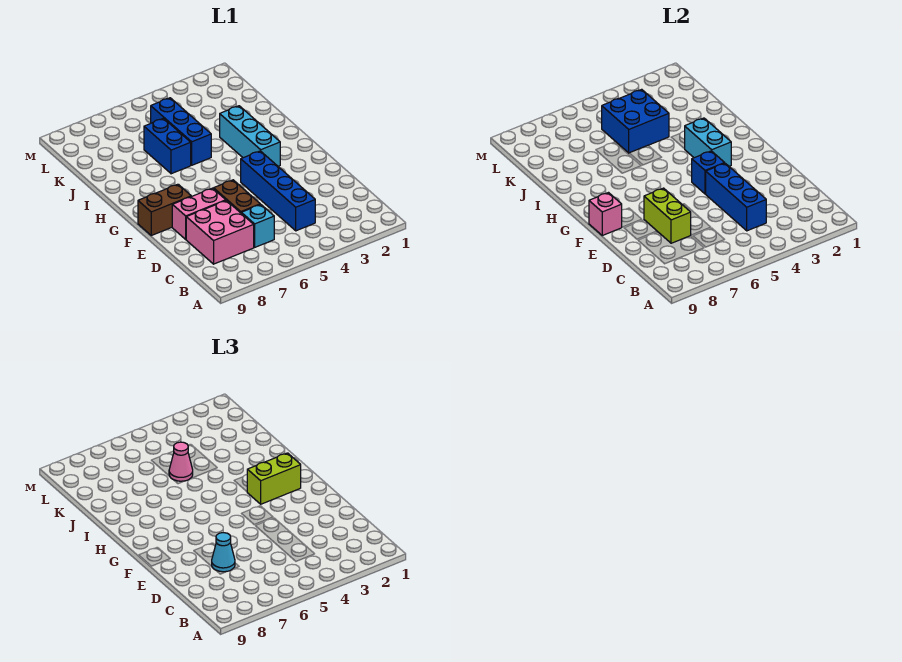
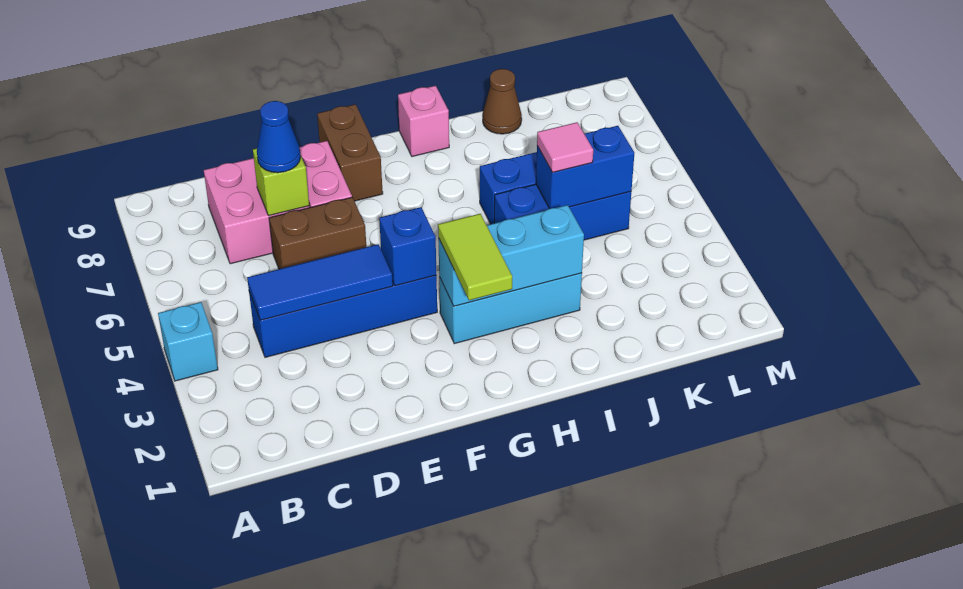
blue brick C4:E4 level 2 -> blue tile C4:E4 level 2
cyan brick C6 level 1 -> cyan brick A4 level 1
lime brick D7:E7 level 2 -> lime brick D7 level 2
cyan cone D7 level 3 -> blue cone D7 level 3
pink brick F9 level 2 -> pink brick H9 level 1
lime brick G2:G3 level 3 -> lime tile G2:G3 level 3
cyan brick G3:H3 level 2 -> cyan brick G3:I3 level 2
blue brick J4:K5 level 2 -> blue brick J5:K5 level 2
pink cone J5 level 3 -> pink tile J5 level 3
none -> brown cone J9 level 1

